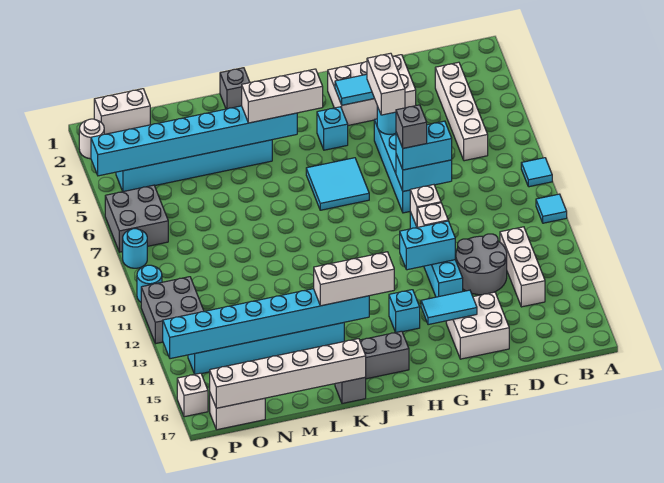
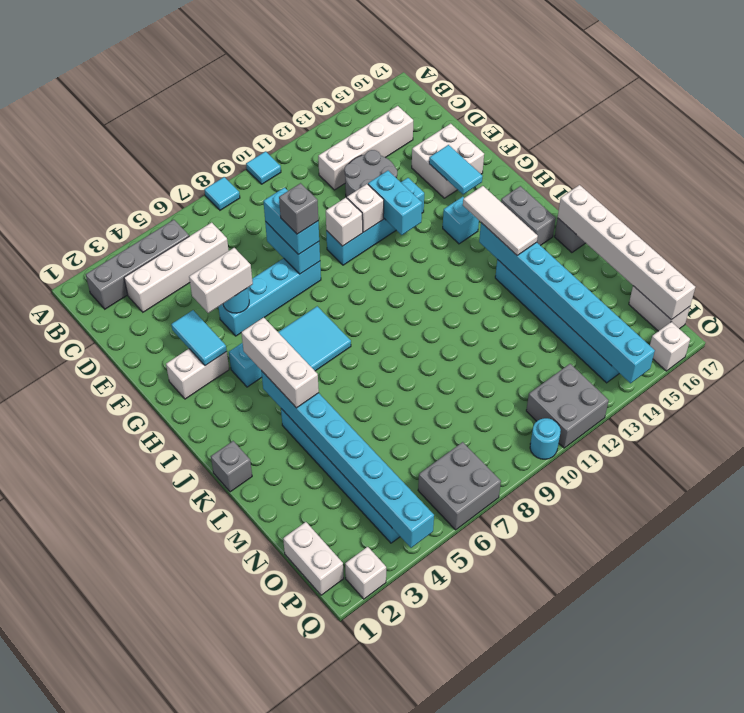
none -> grey brick B2:B5 level 1
white brick C12:C14 level 1 -> white brick C12:C15 level 1
white brick E2:G3 level 1 -> white brick G2:G3 level 1
white brick I14:K14 level 3 -> white tile I14:K14 level 3
white round brick Q2 level 1 -> white brick Q2 level 1
cyan round brick Q8 level 1 -> none

